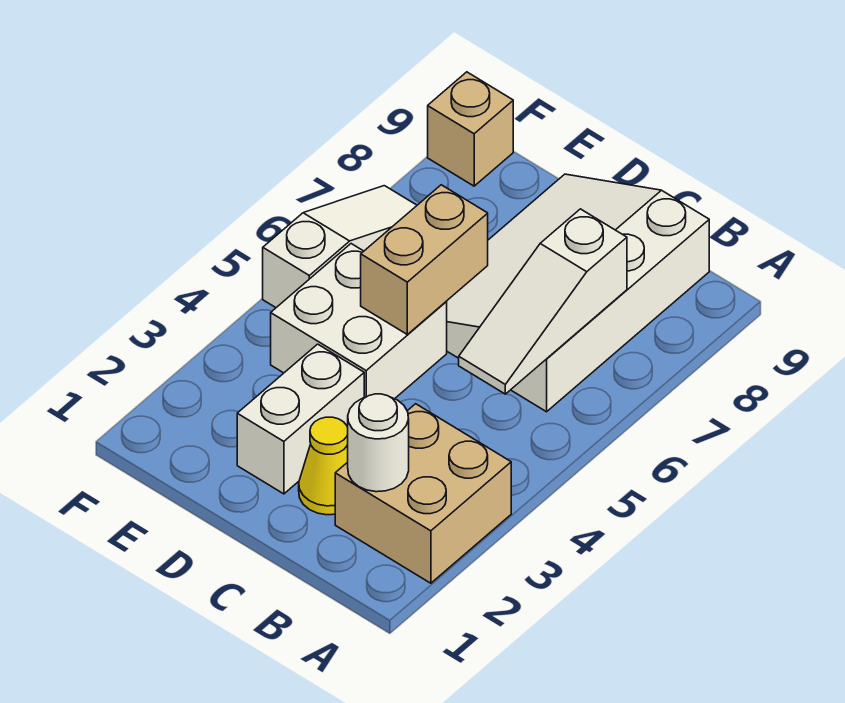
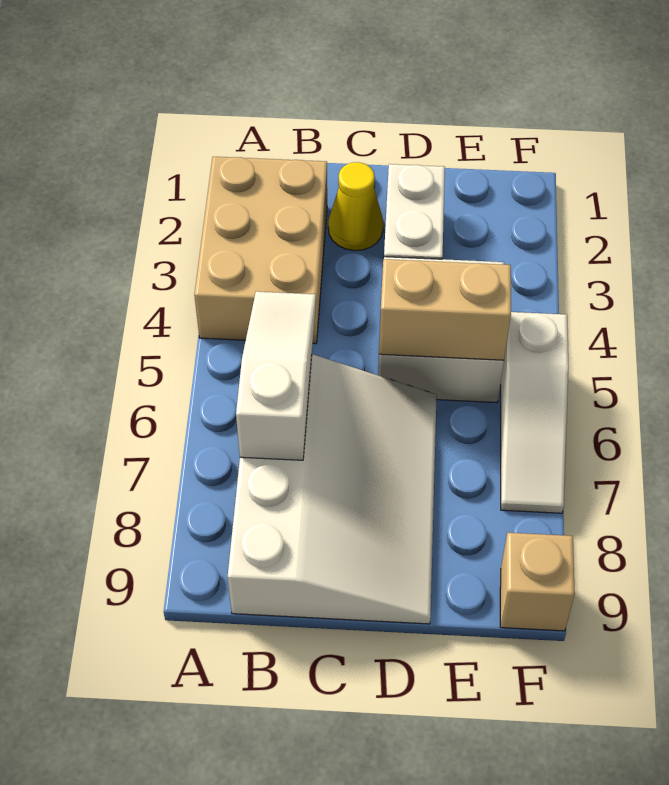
tan brick A2:B3 level 1 -> tan brick A2:B4 level 1
white round brick B2 level 2 -> none
tan brick D5:D6 level 2 -> tan brick D5:E5 level 2

